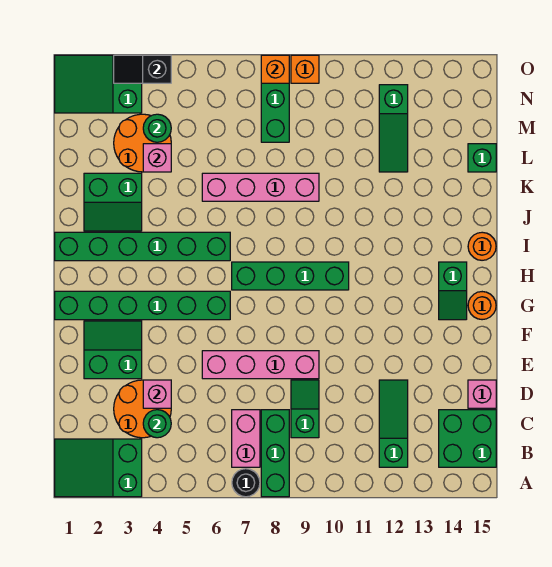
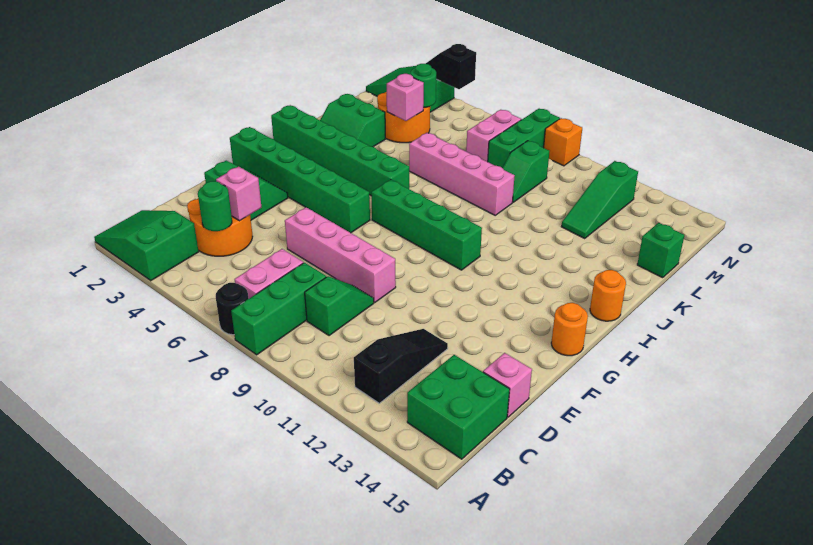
green slope B12:D12 level 1 top B -> black slope B12:D12 level 1 top B
green slope G14:H14 level 1 top H -> green slope L9:M9 level 1 top M
none -> pink brick M7:N7 level 1
orange brick O8 level 2 -> none

